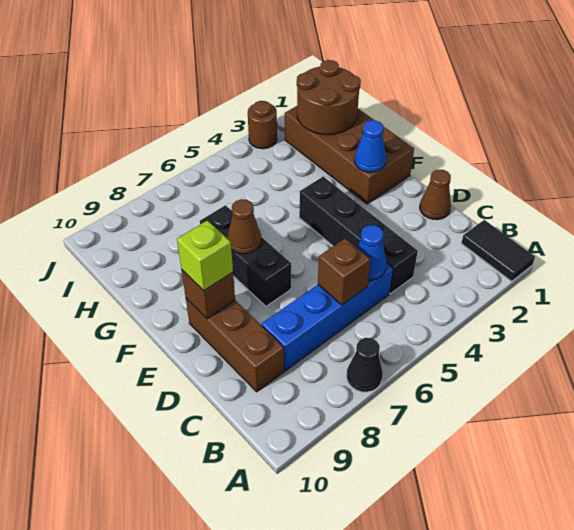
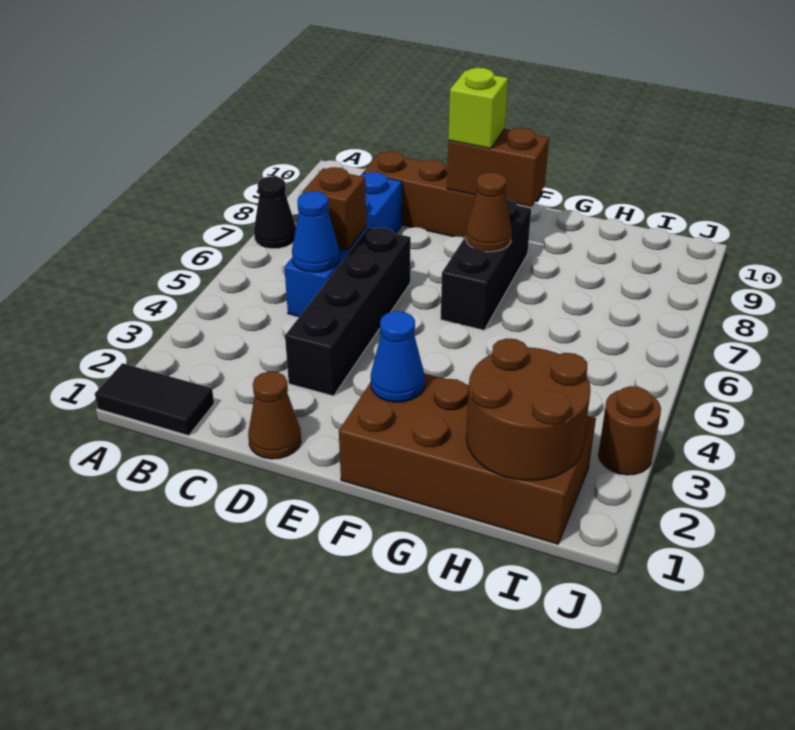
black brick C4:F4 level 1 -> black brick D3:D6 level 1
black brick E7:G7 level 1 -> black brick F6:F8 level 1
brown brick E9 level 2 -> brown brick E9:F9 level 2

